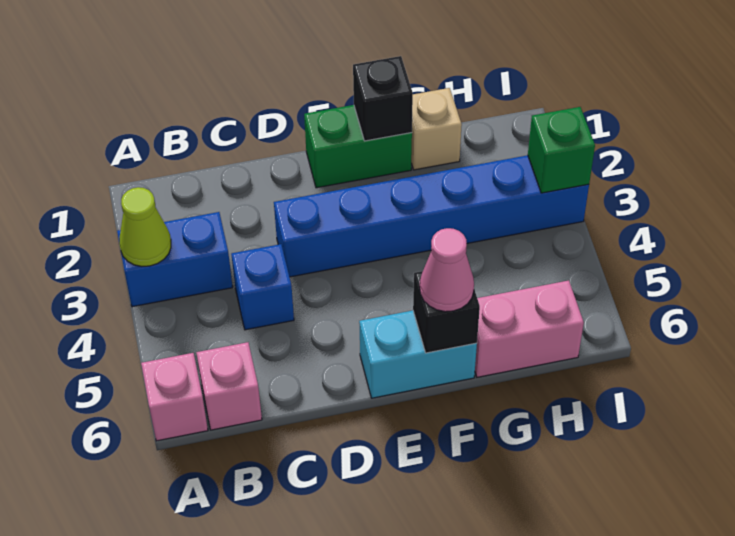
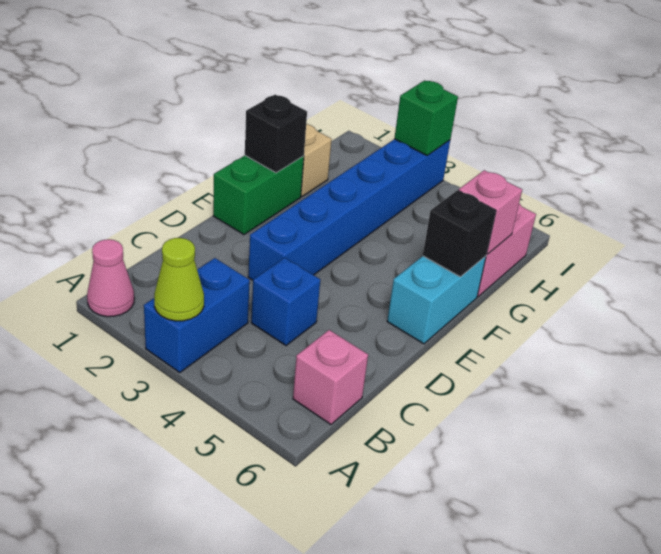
pink brick A6 level 1 -> pink brick G6 level 2
pink cone F6 level 3 -> pink cone A1 level 1

